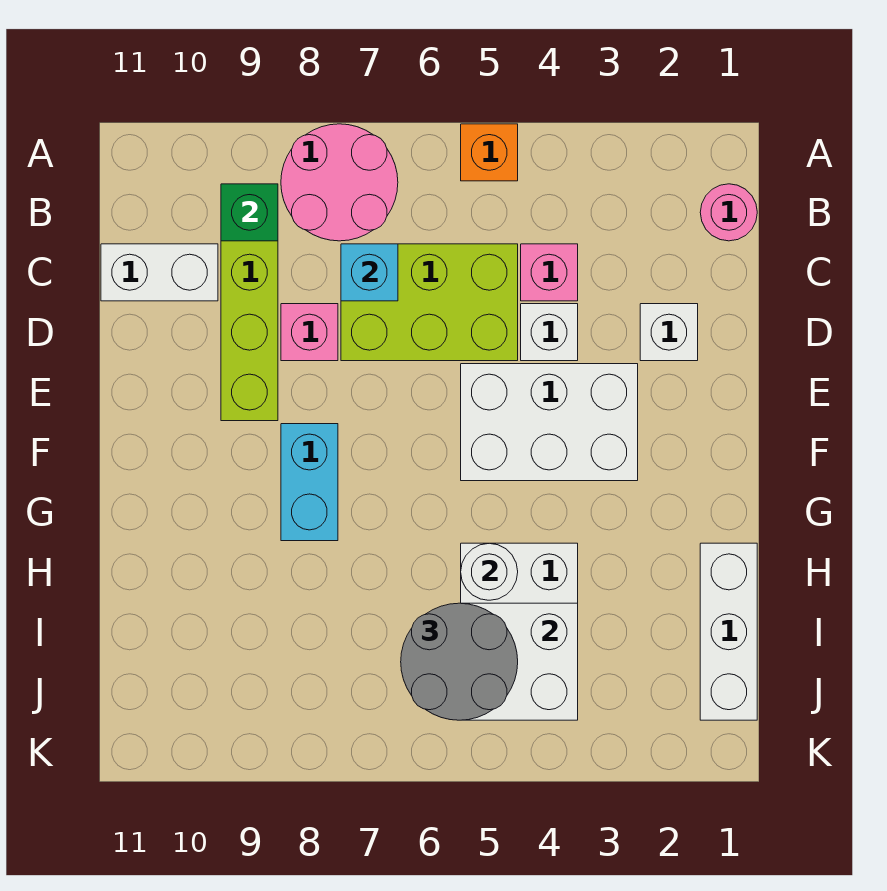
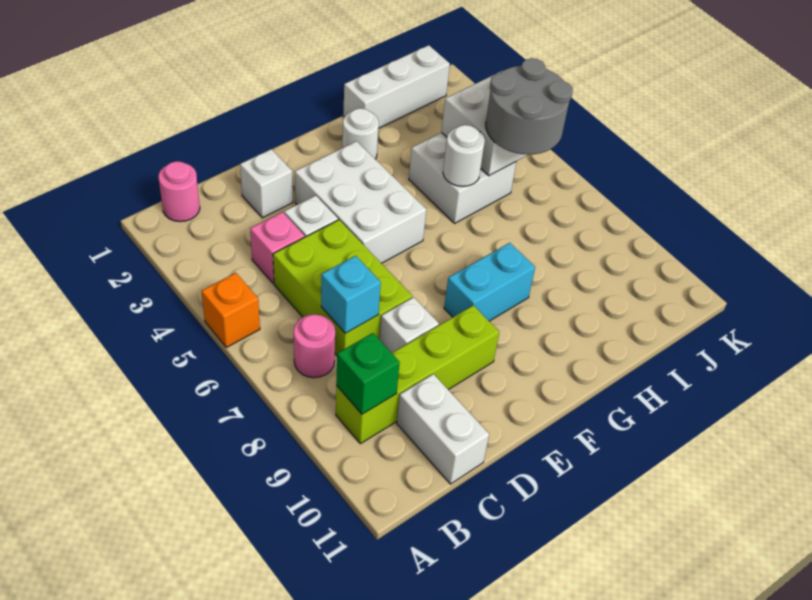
pink round brick A7:B8 level 1 -> pink round brick B7 level 1
pink brick D8 level 1 -> white brick D8 level 1
none -> white round brick G2 level 1

